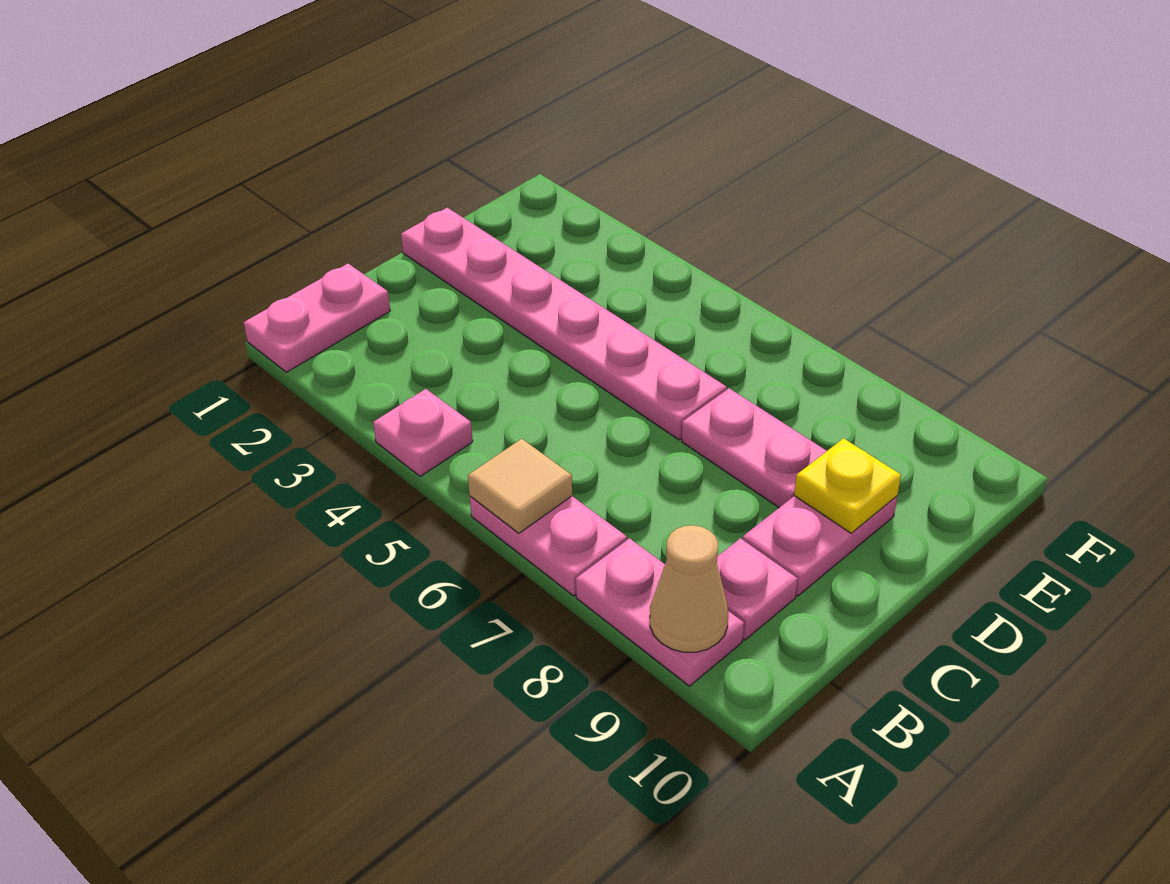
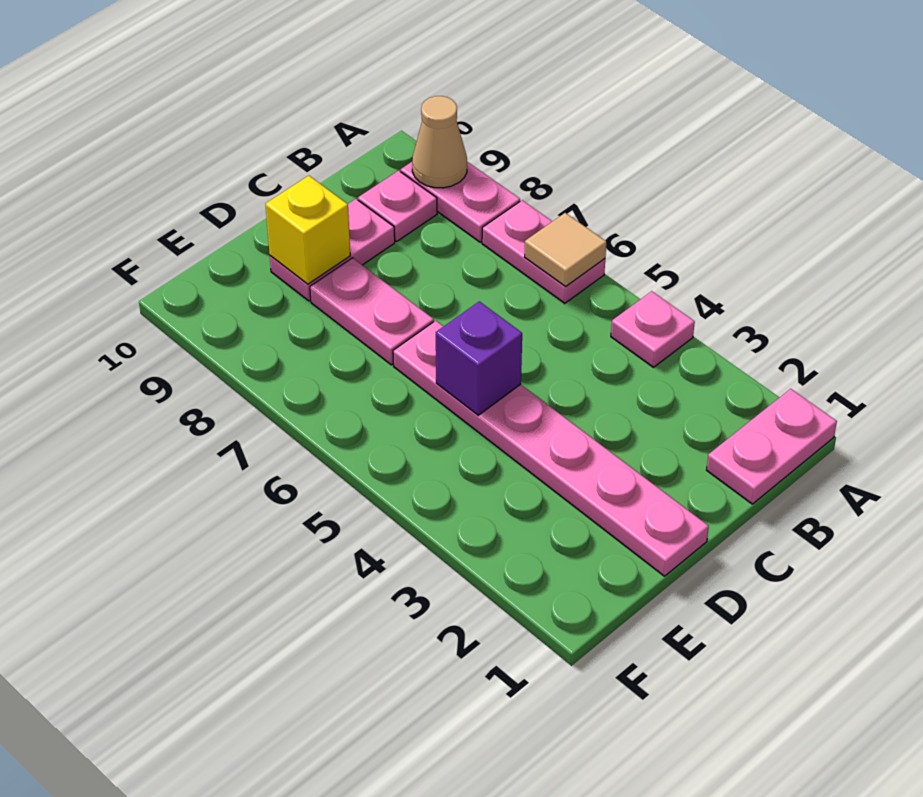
none -> purple brick D5 level 2
yellow plate D9 level 2 -> yellow brick D9 level 2

